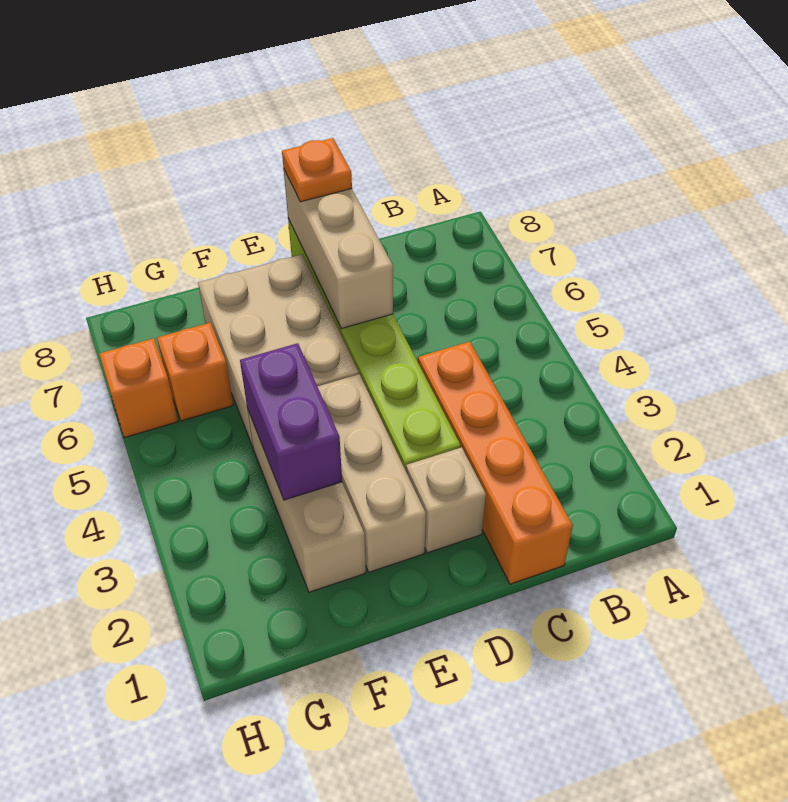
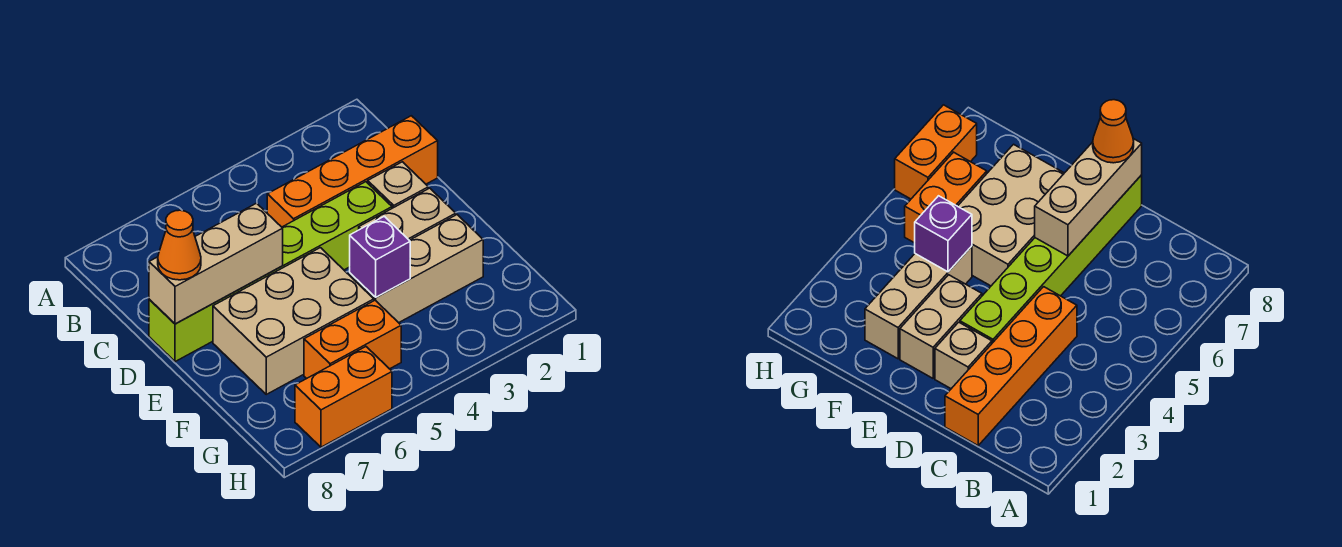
orange plate D8 level 3 -> orange cone D8 level 3
tan brick E2:E4 level 1 -> tan brick E2:E3 level 1
purple brick F3:F4 level 2 -> purple brick F4 level 2
orange brick G6 level 1 -> orange brick G5:G6 level 1
orange brick H6 level 1 -> orange brick H6:H7 level 1

